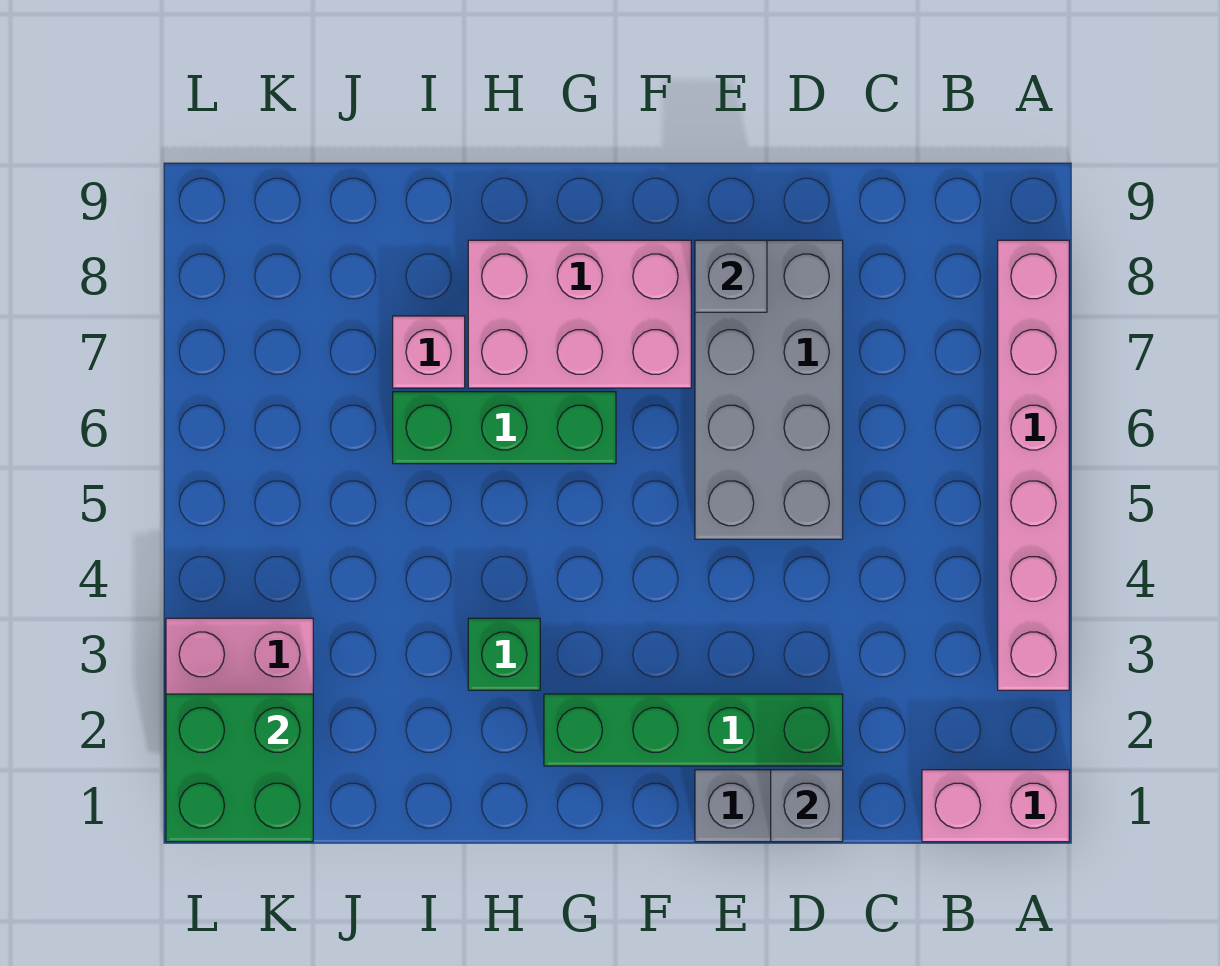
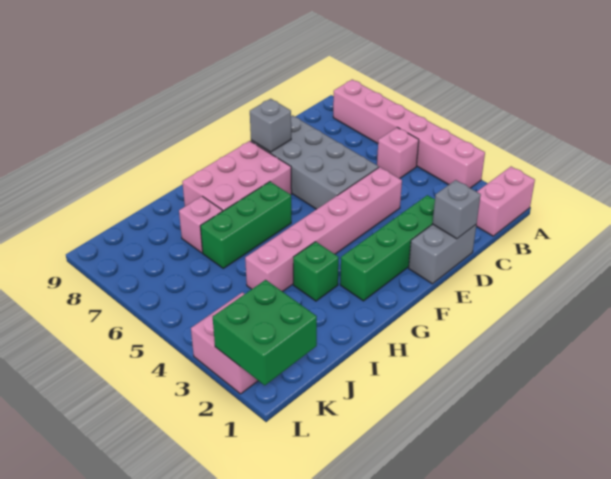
none -> pink brick B5 level 1
none -> pink brick D4:I4 level 1

